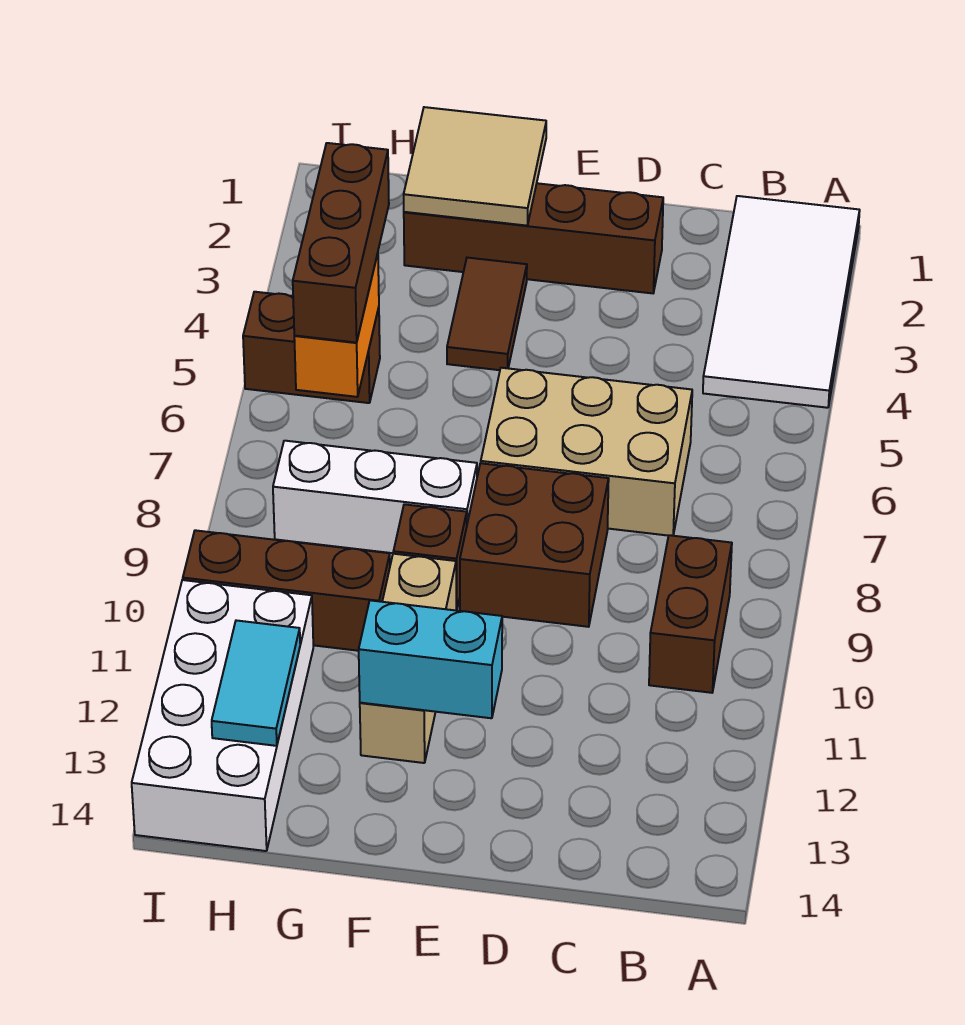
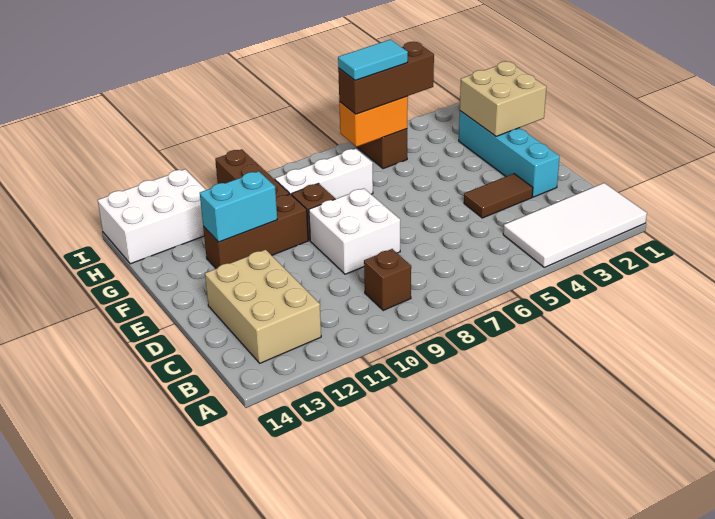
brown brick B9:B10 level 1 -> brown brick B9 level 1
tan brick C6:E7 level 1 -> tan brick B12:D13 level 1
brown brick D2:G2 level 1 -> cyan brick D2:G2 level 1
brown brick D8:E9 level 1 -> white brick D8:E9 level 1
cyan brick E12:F12 level 2 -> cyan brick F11:F12 level 2
tan tile F1:G2 level 2 -> tan brick F1:G2 level 2
brown tile F3:F4 level 1 -> brown tile D3:D4 level 1
white brick F8:H8 level 1 -> white brick G7:G9 level 1
tan brick F10:F12 level 1 -> brown brick F10:F12 level 1
white brick H11:I14 level 1 -> white brick H12:I14 level 1
cyan tile H12:H13 level 2 -> cyan tile H5:H6 level 4

